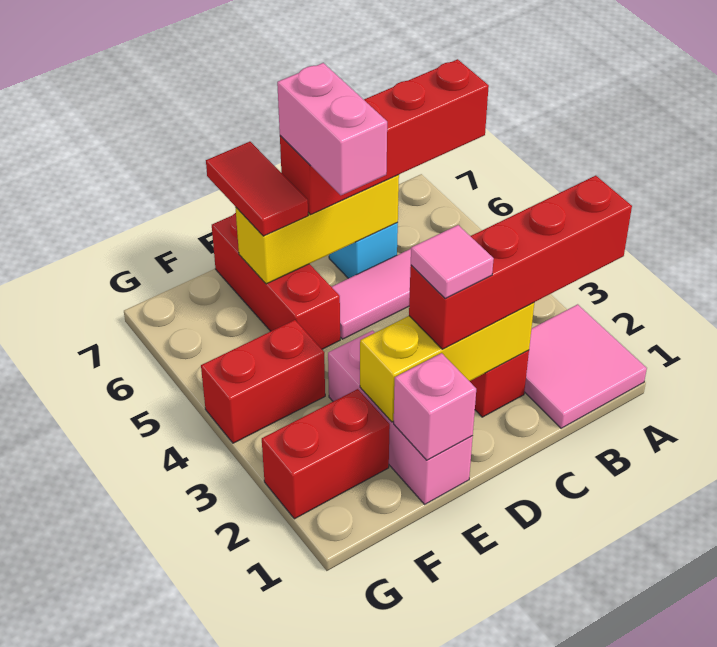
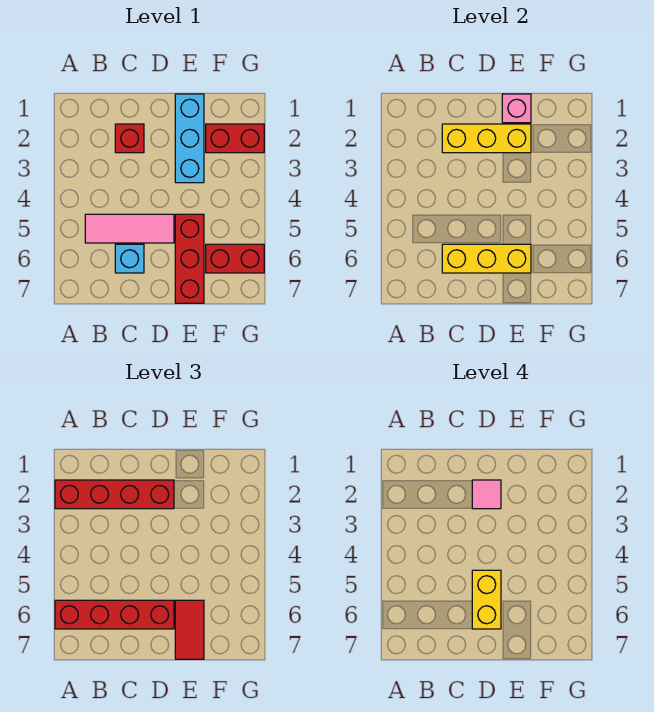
pink tile A1:B2 level 1 -> none
pink brick D5:D6 level 4 -> yellow brick D5:D6 level 4
pink brick E1:E3 level 1 -> cyan brick E1:E3 level 1
red brick F4:G4 level 1 -> red brick F6:G6 level 1

